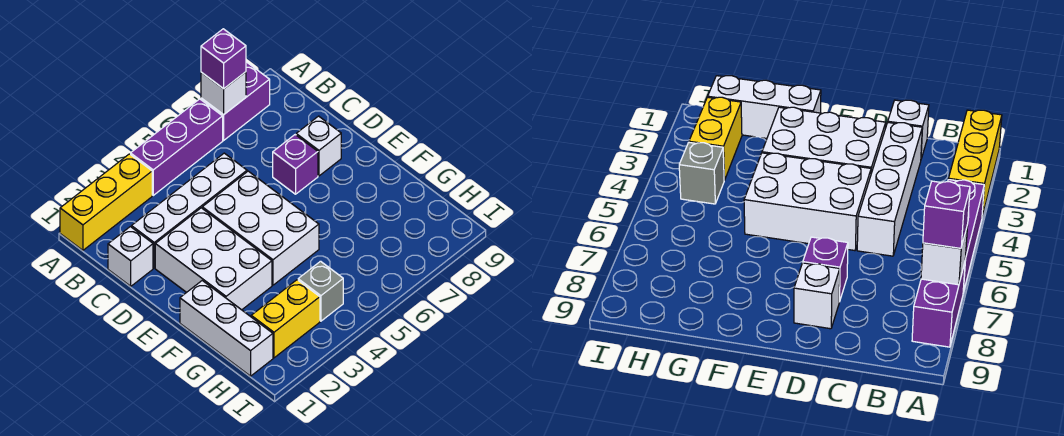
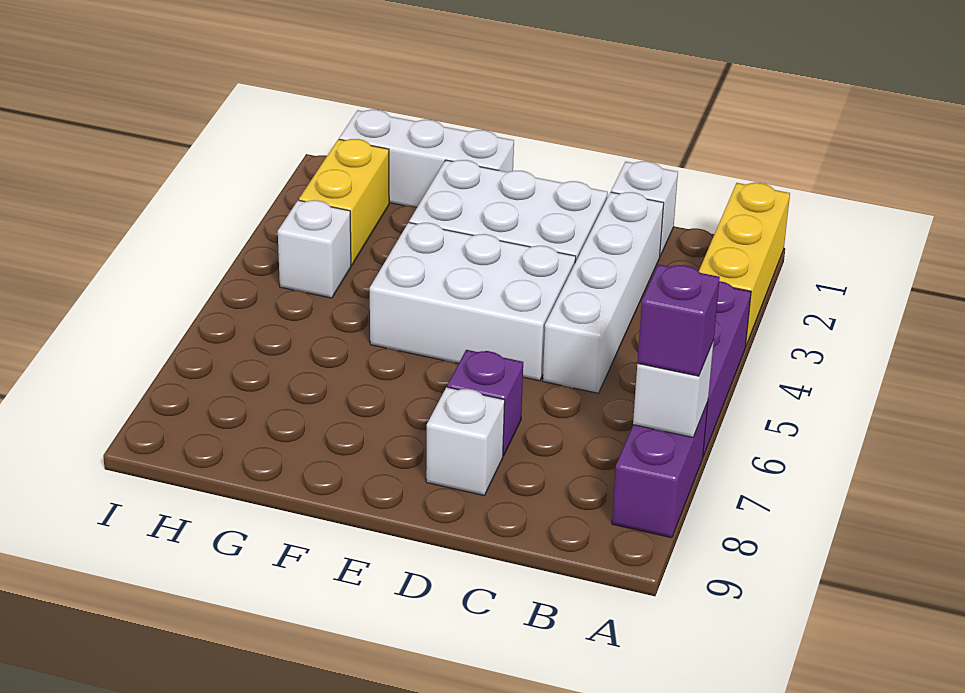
grey brick H4 level 1 -> white brick H4 level 1

